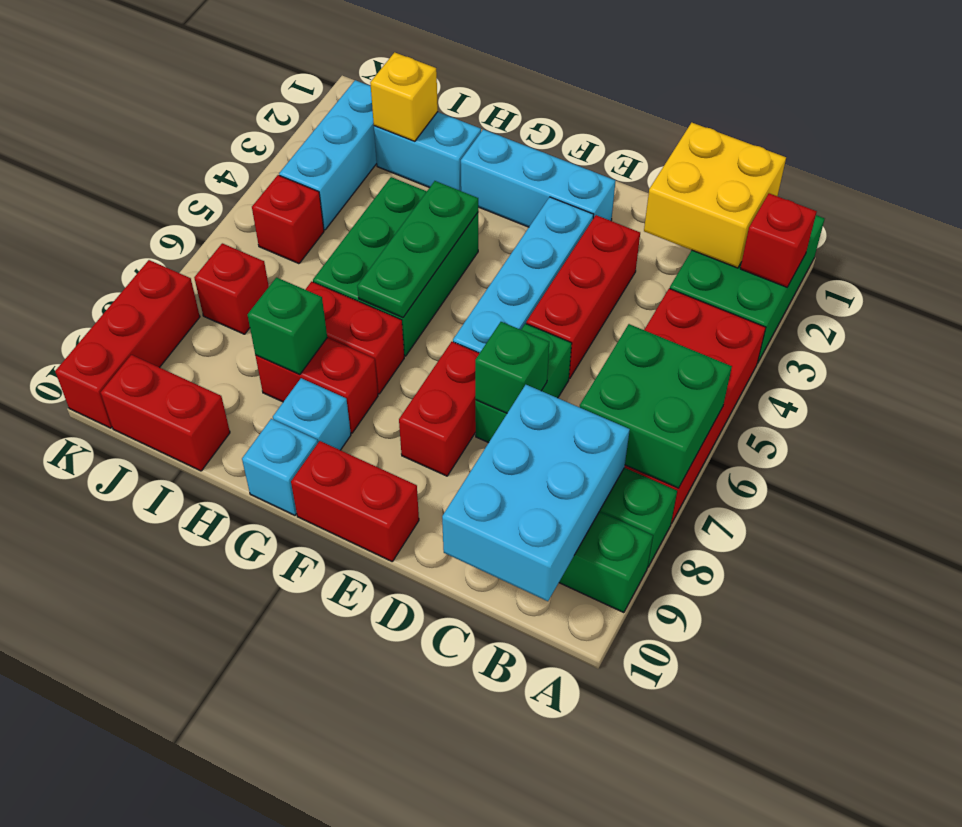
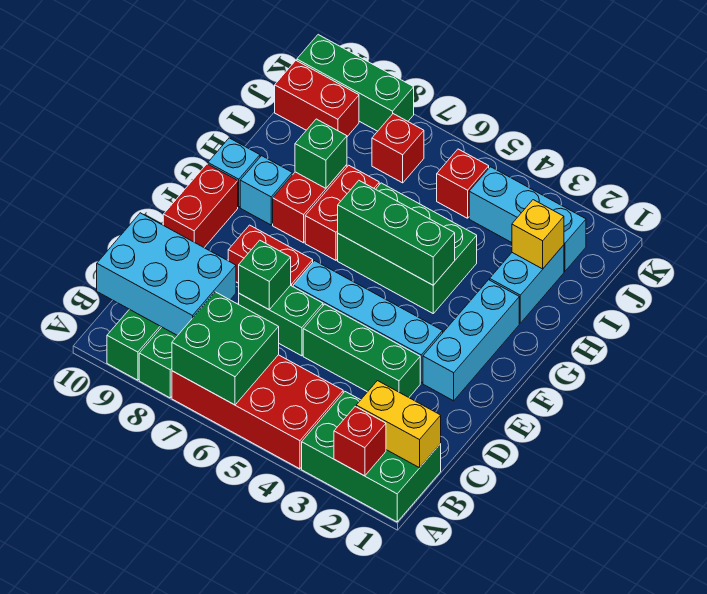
yellow brick B1:C2 level 2 -> yellow brick B1:B2 level 2
red brick D3:D5 level 1 -> green brick D3:D5 level 1
green plate G4:G6 level 2 -> green brick G4:G6 level 2
red brick I10:J10 level 1 -> red brick J9:J10 level 1
red brick K8:K10 level 1 -> green brick K8:K10 level 1

